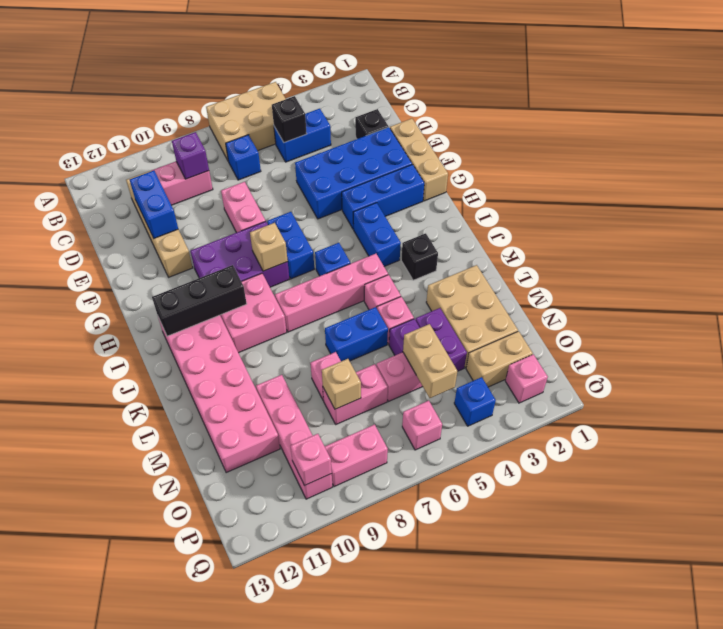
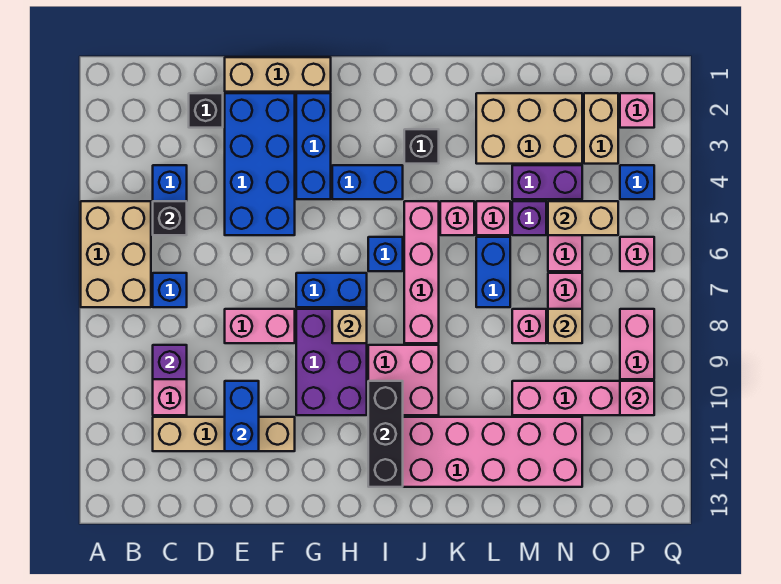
blue brick D11:E11 level 2 -> blue brick E10:E11 level 2

